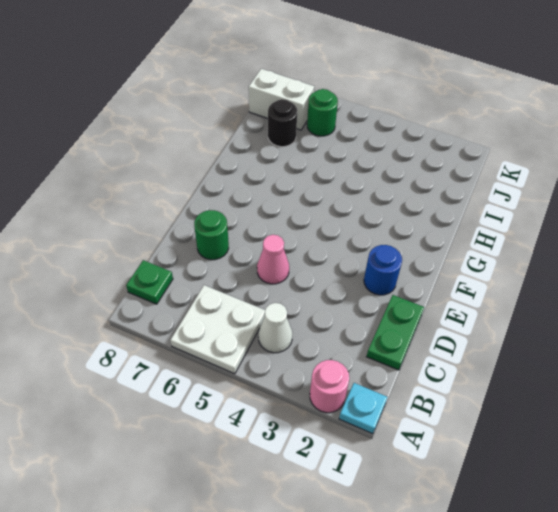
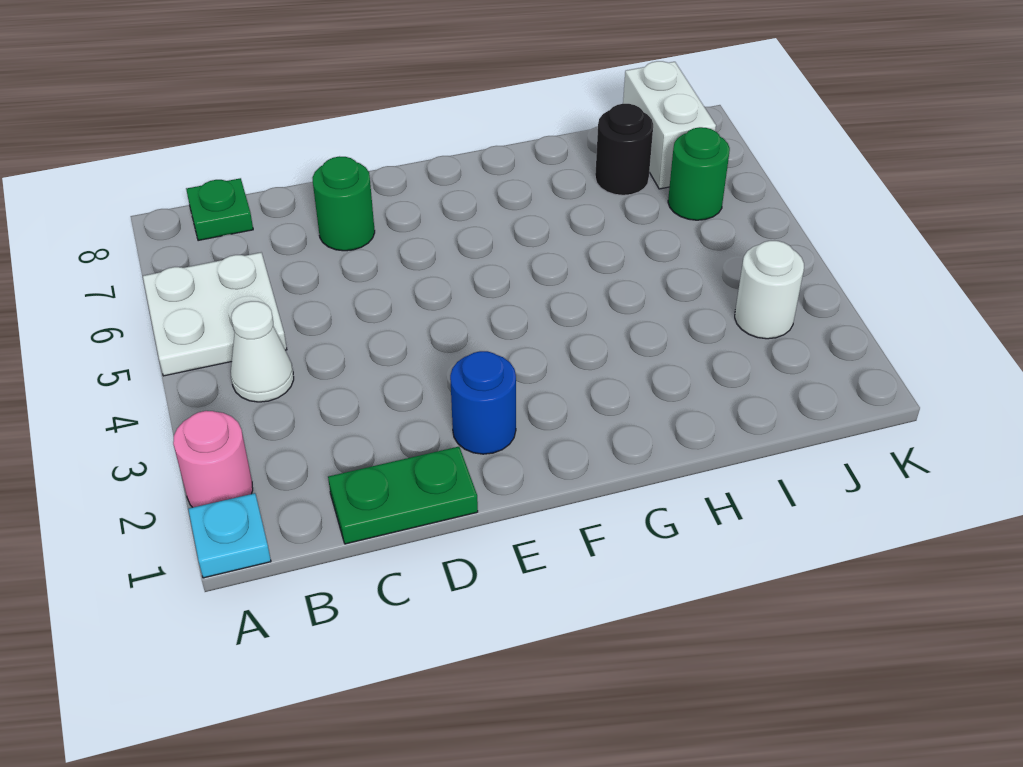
pink cone D5 level 1 -> none
none -> white round brick J3 level 1

